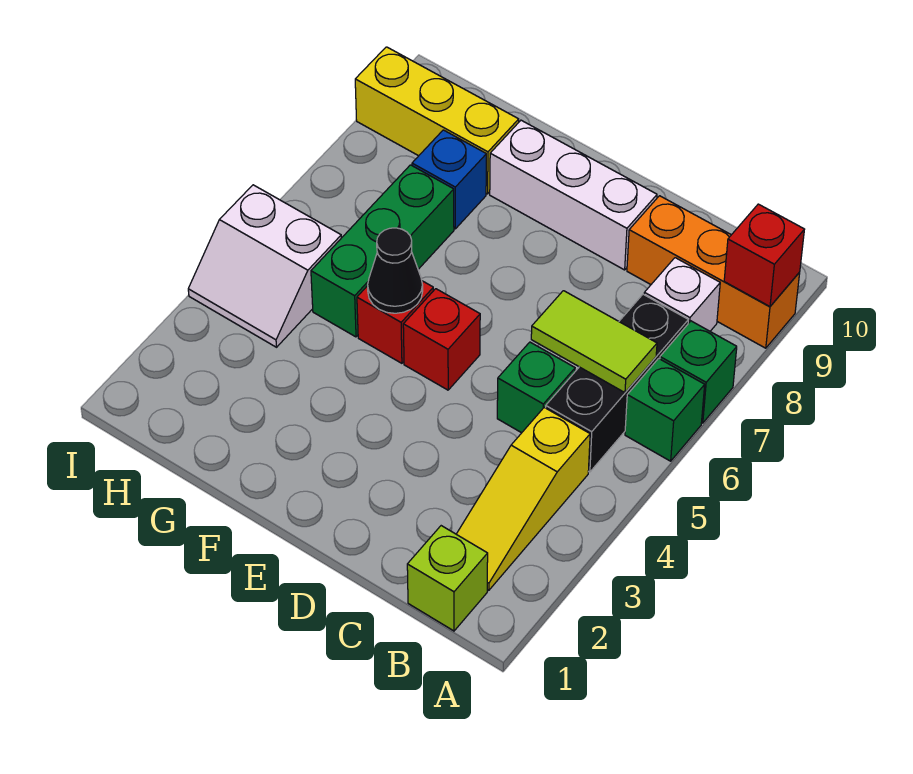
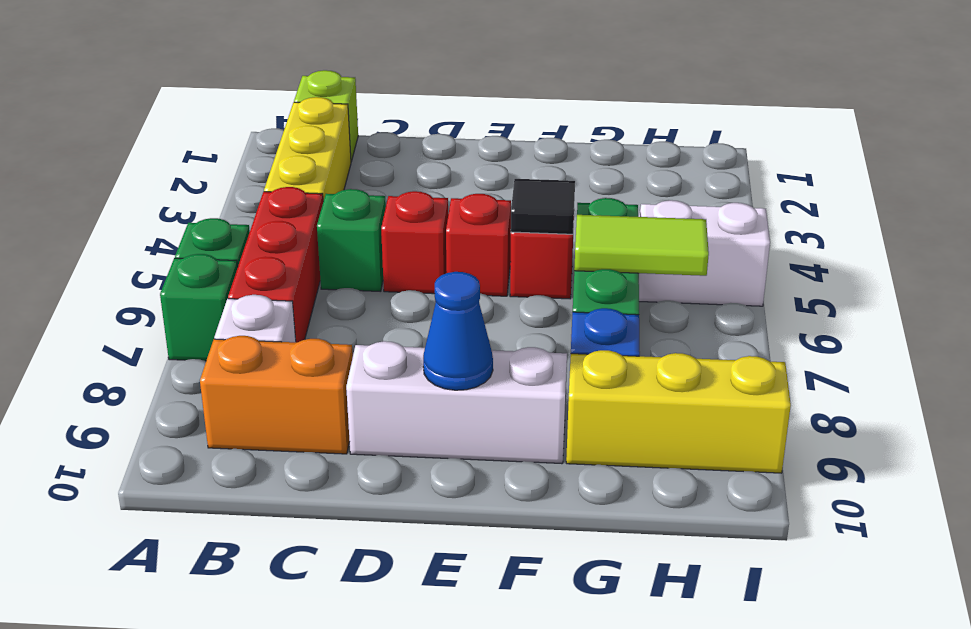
orange brick A9:C9 level 1 -> orange brick B9:C9 level 1
red brick A9 level 2 -> red brick D5 level 1
yellow slope B2:B4 level 1 top 4 -> yellow brick B2:B4 level 1
black brick B5:B7 level 1 -> red brick B5:B7 level 1
lime tile B6:C6 level 2 -> lime tile G6:H6 level 2
none -> blue cone E9 level 2
black cone F5 level 2 -> black tile F5 level 2

